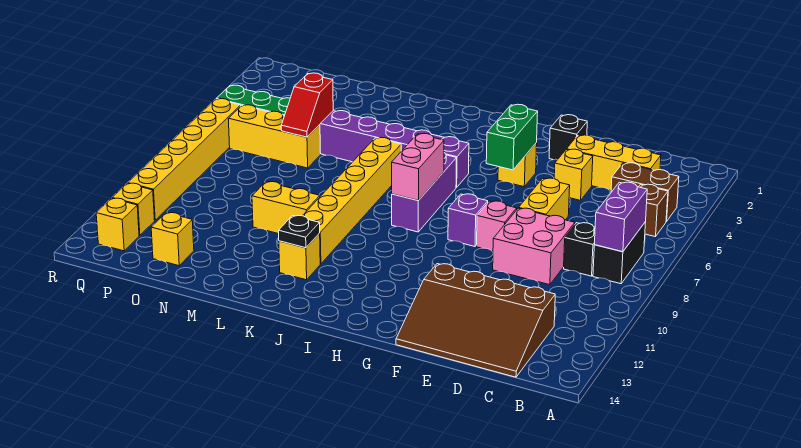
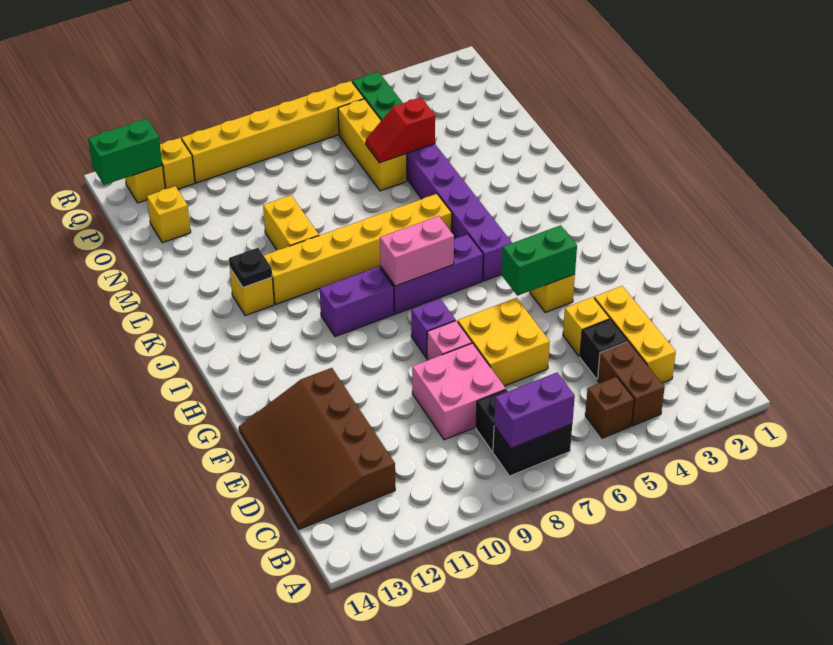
yellow brick E6:E7 level 1 -> yellow brick E6:F7 level 1
black brick F2 level 1 -> black brick D4 level 1
none -> purple brick I9:I10 level 1
none -> green brick Q13:Q14 level 2

